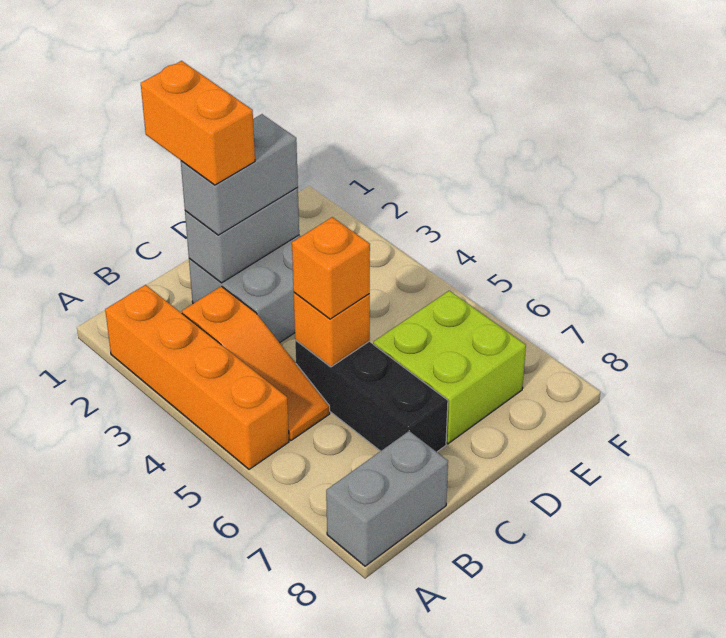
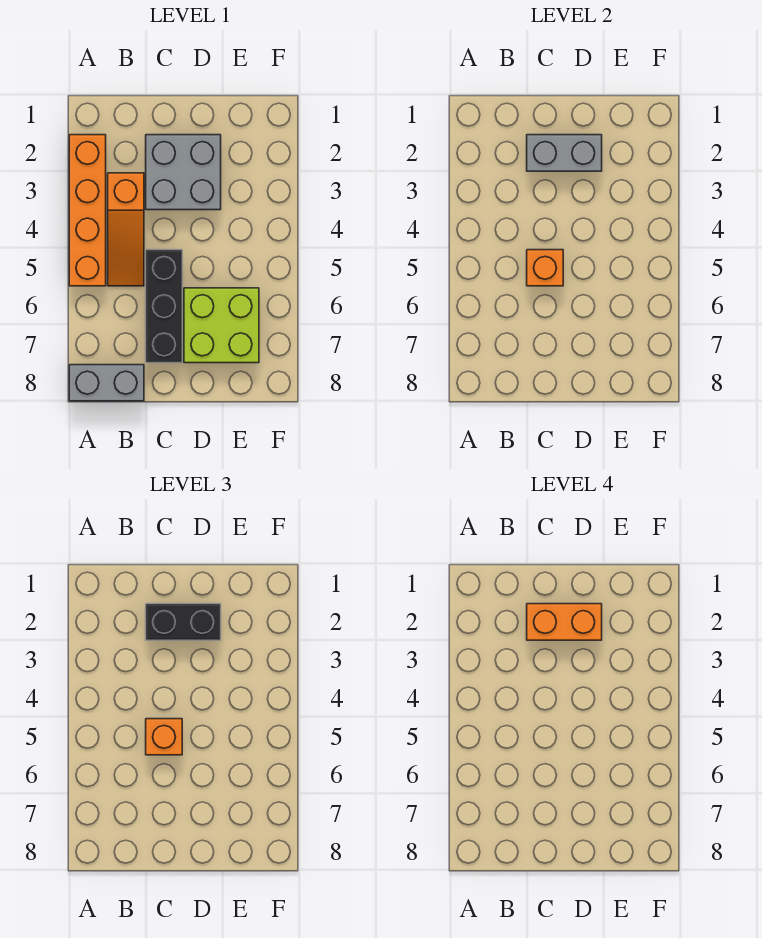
orange brick C1:C2 level 4 -> orange brick C2:D2 level 4
grey brick C2:D2 level 3 -> black brick C2:D2 level 3

